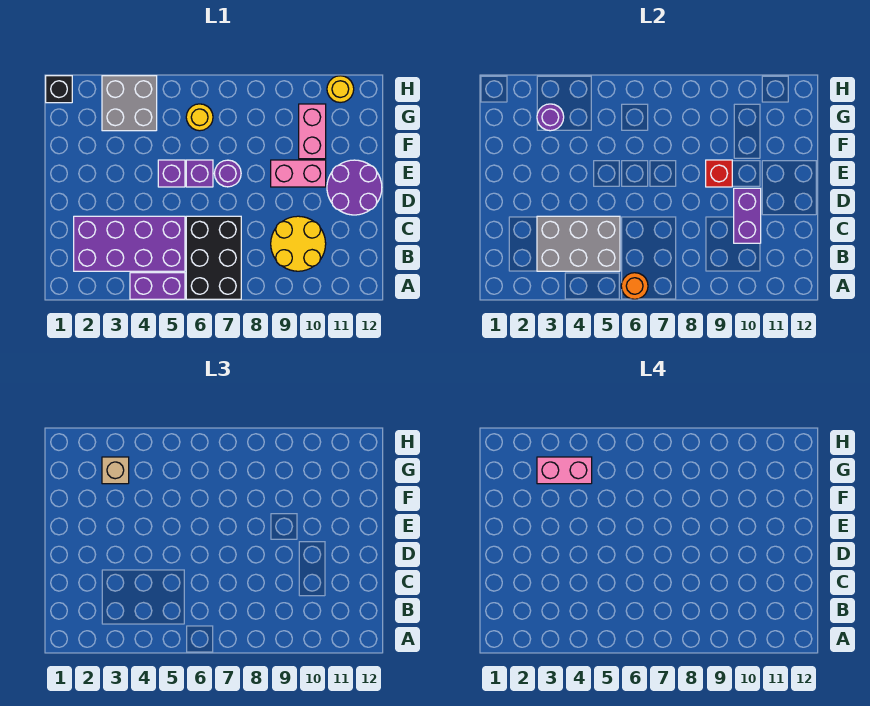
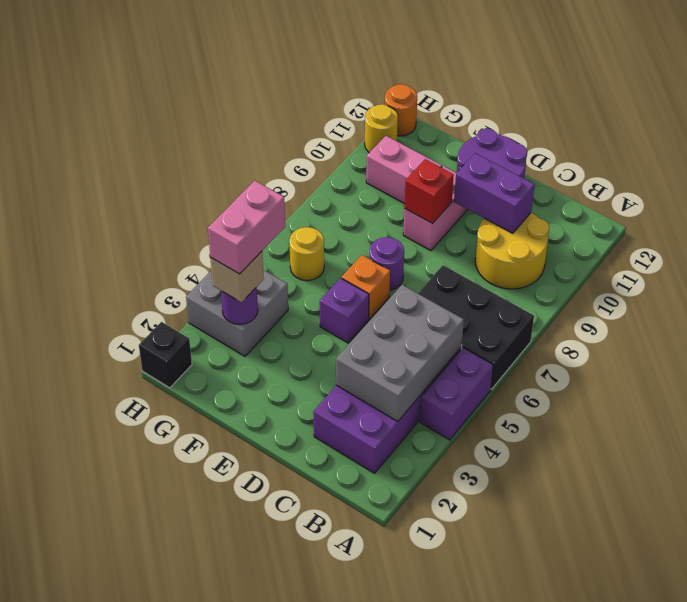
orange round brick A6 level 2 -> orange round brick H12 level 1
purple brick E6 level 1 -> orange brick E6 level 1

